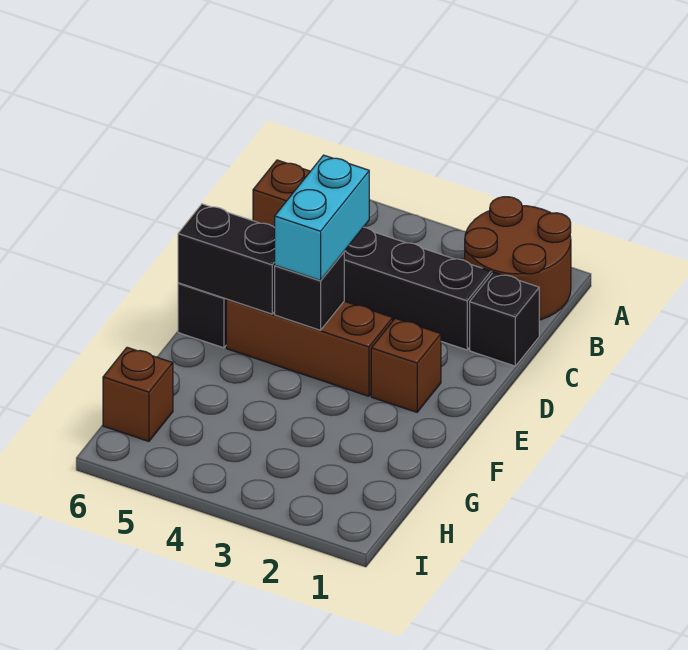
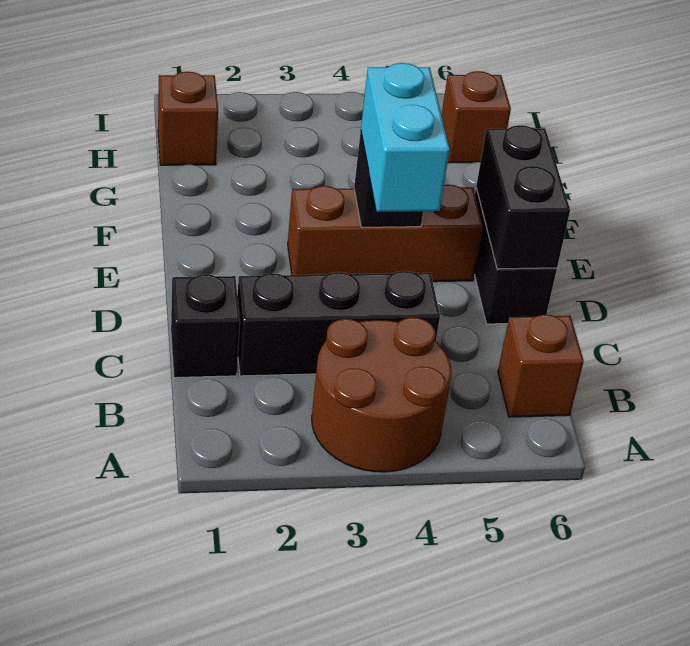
brown round brick A1:B2 level 1 -> brown round brick A3:B4 level 1
brown brick E2 level 1 -> brown brick H1 level 1
black brick E5:E6 level 2 -> black brick D6:E6 level 2

